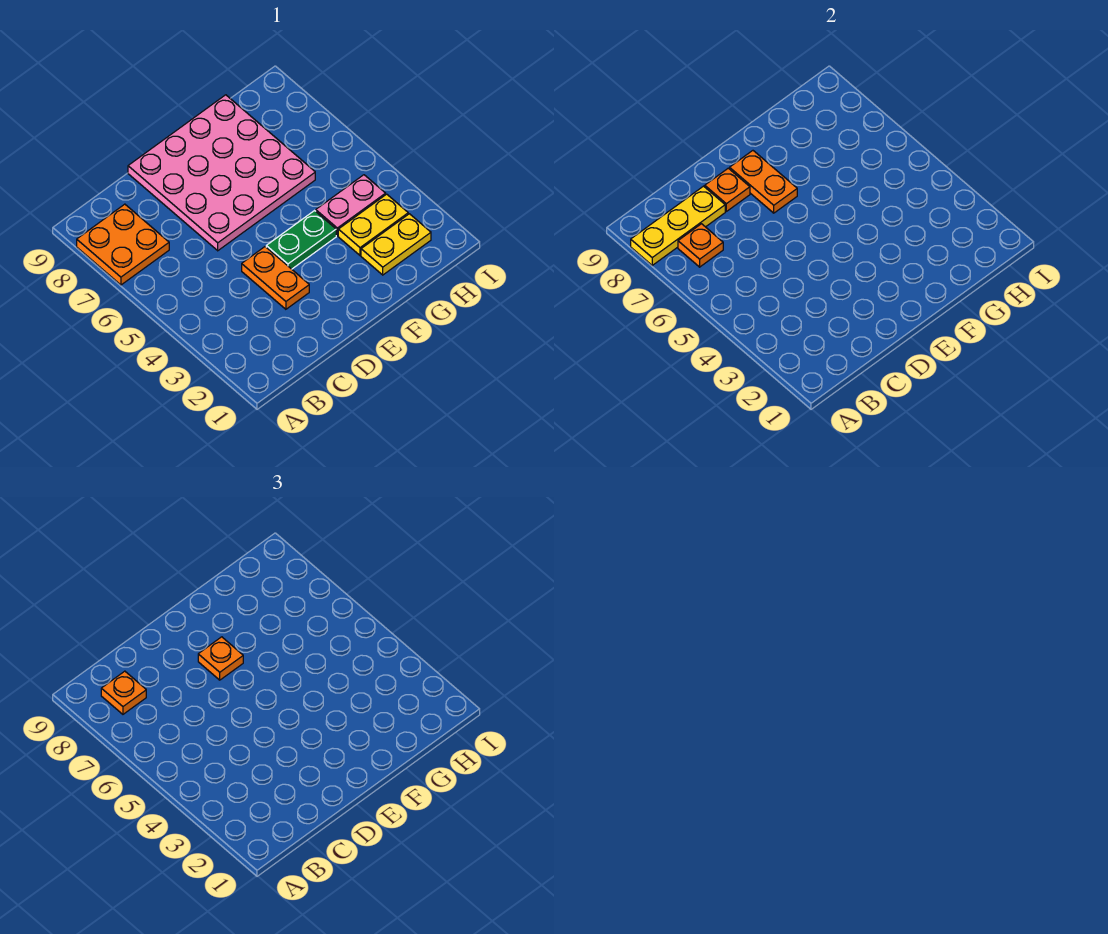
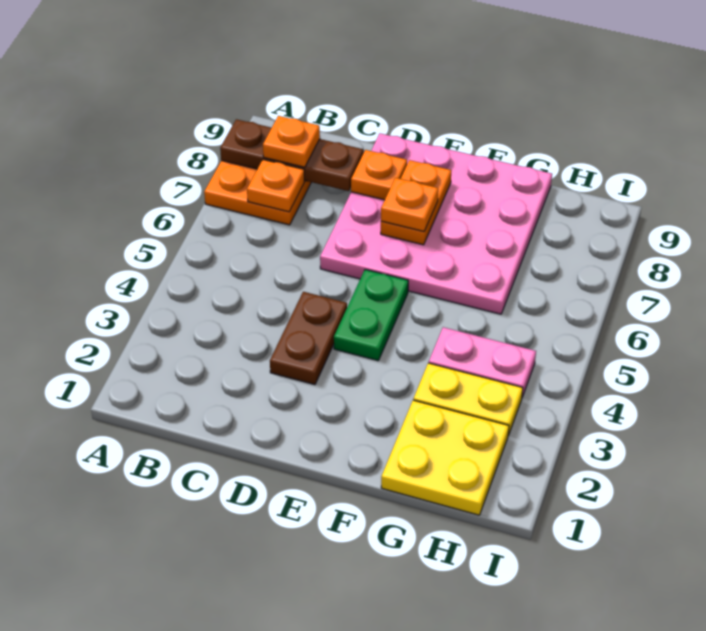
yellow plate A8:C8 level 2 -> brown plate A8:C8 level 2
orange plate D3:D4 level 1 -> brown plate D3:D4 level 1
green plate E4:F4 level 1 -> green plate E4:E5 level 1
yellow plate G2:H2 level 1 -> yellow plate G1:H2 level 1

